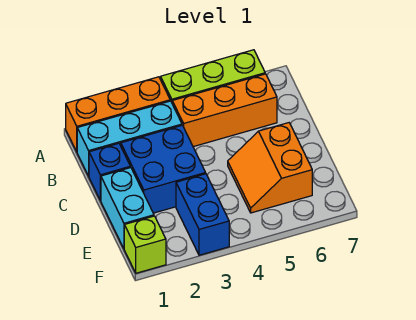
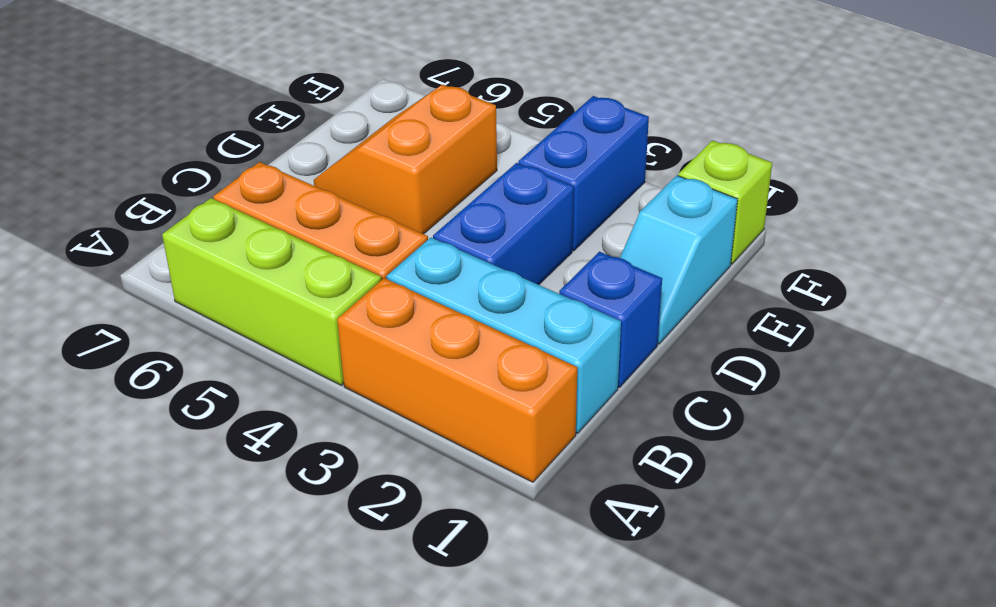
blue brick C2:D3 level 1 -> blue brick C3:D3 level 1
cyan brick D1:E1 level 1 -> cyan slope D1:E1 level 1 top E
orange slope D5:E6 level 1 top 6 -> orange slope D5:E6 level 1 top 5

